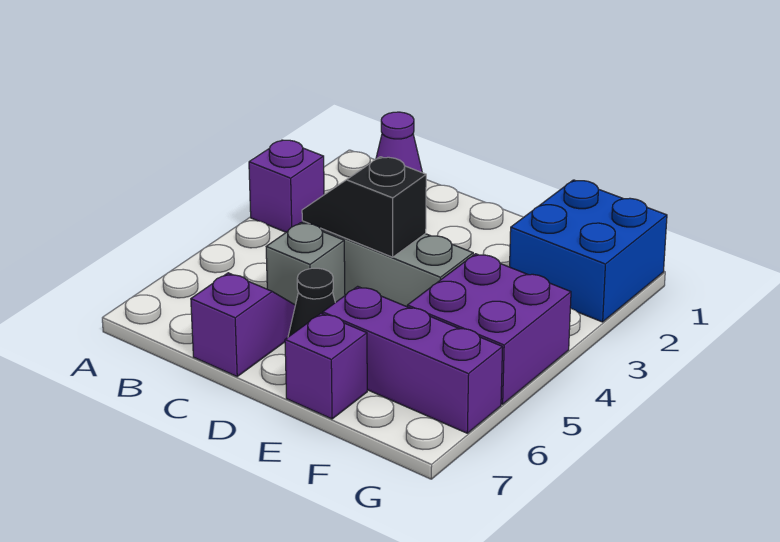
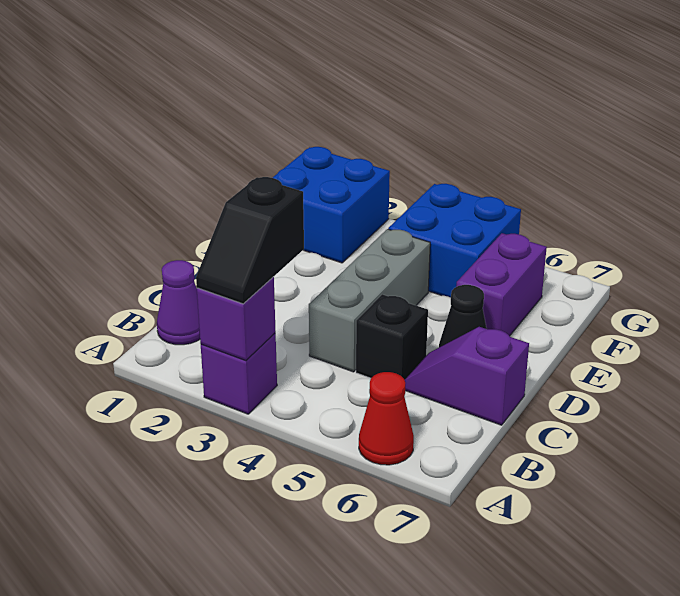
none -> red cone A6 level 1
black slope C4:D4 level 2 top D -> black slope A3:B3 level 3 top B
grey brick C5 level 1 -> black brick C5 level 1
purple brick E6:G6 level 1 -> purple brick E6:F6 level 1
purple brick E7 level 1 -> purple brick A3 level 2
purple brick F4:G5 level 1 -> blue brick F4:G5 level 1

